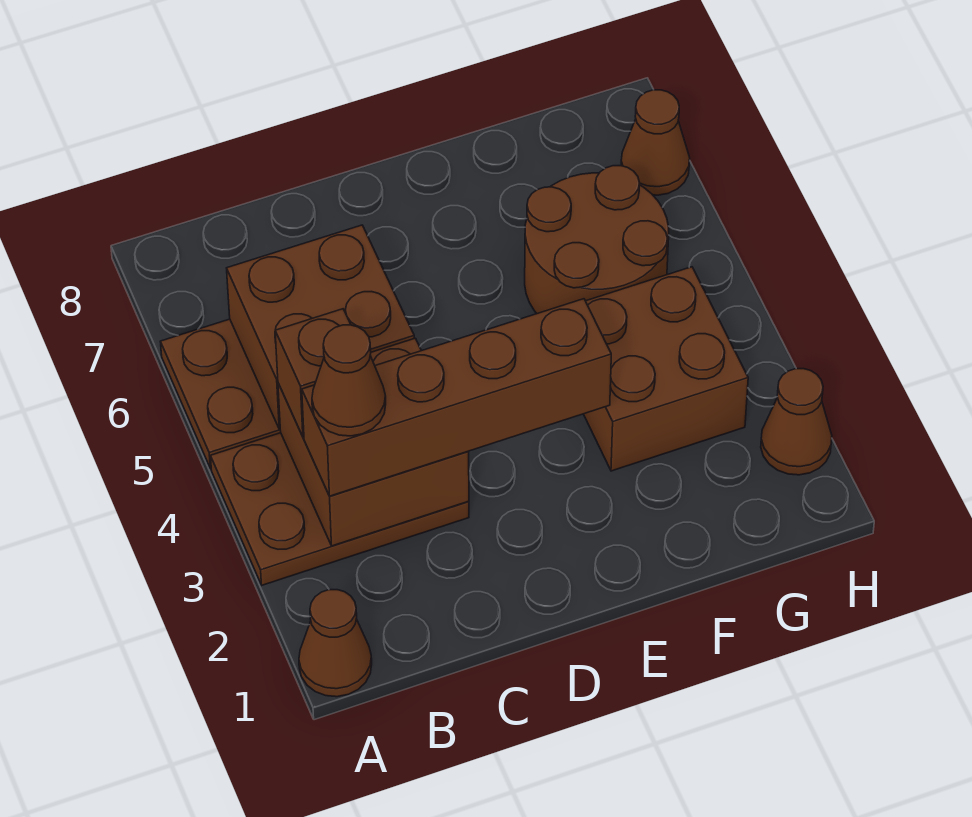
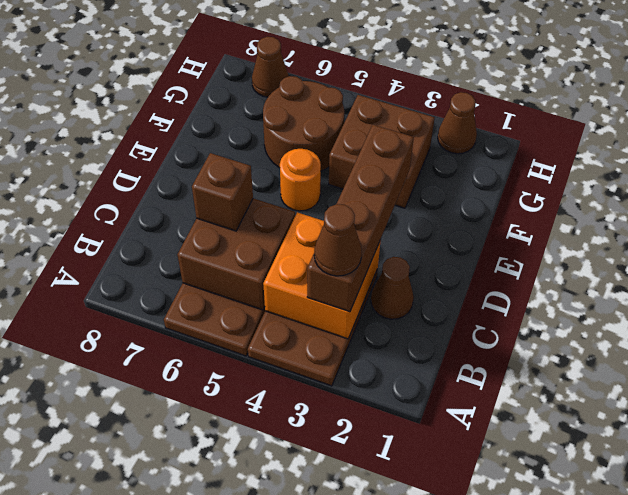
brown cone A1 level 1 -> brown cone C2 level 1
brown brick B3:C4 level 2 -> orange brick B3:C4 level 2
brown brick B4 level 3 -> brown brick C6 level 3
none -> orange round brick E5 level 1

